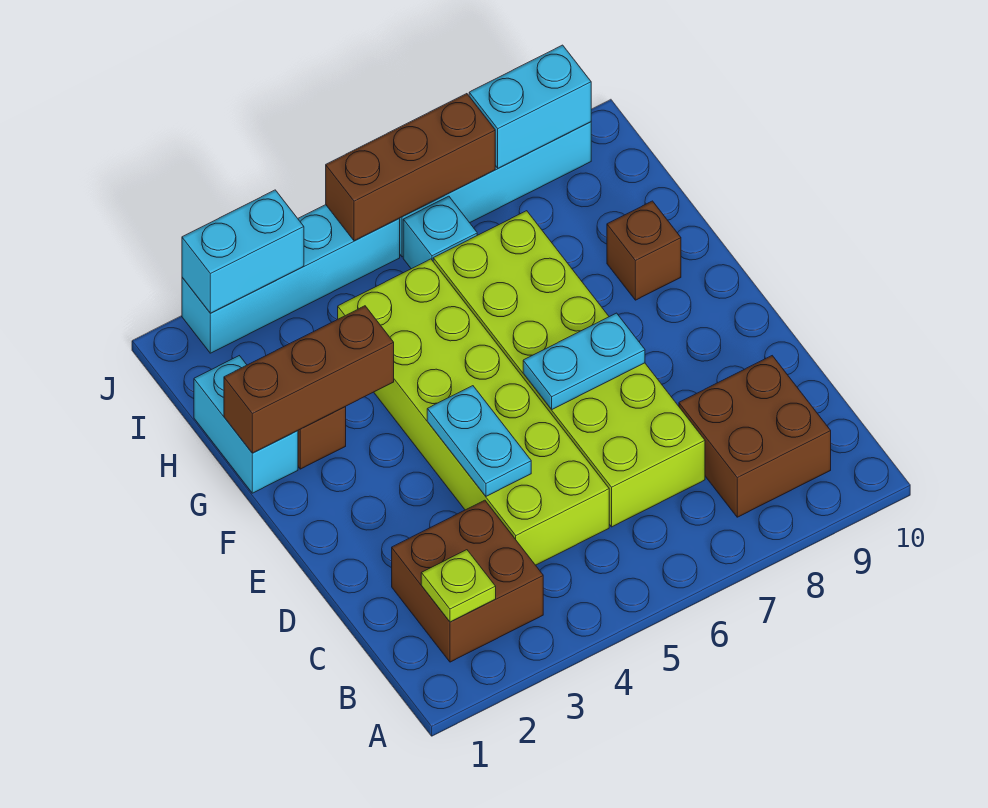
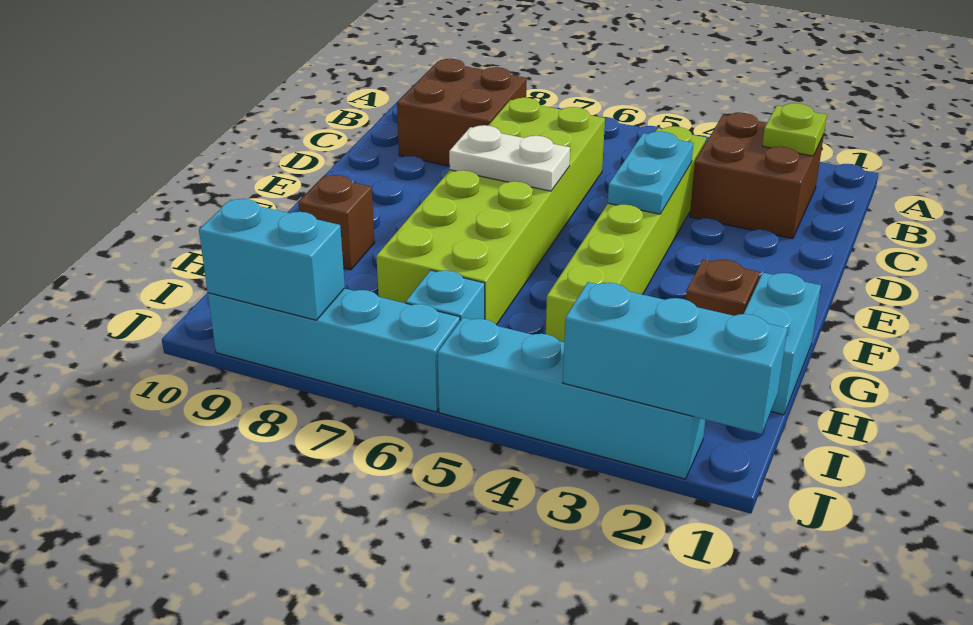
lime brick C4:H5 level 1 -> lime brick C4:H4 level 1
cyan plate E6:E7 level 2 -> white plate E6:E7 level 2
brown brick G1:G3 level 2 -> none
cyan brick J2:J3 level 2 -> cyan brick J1:J3 level 2
brown brick J5:J7 level 2 -> none

